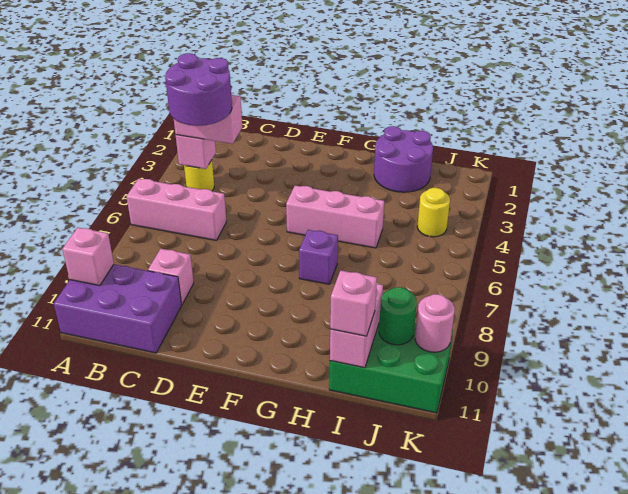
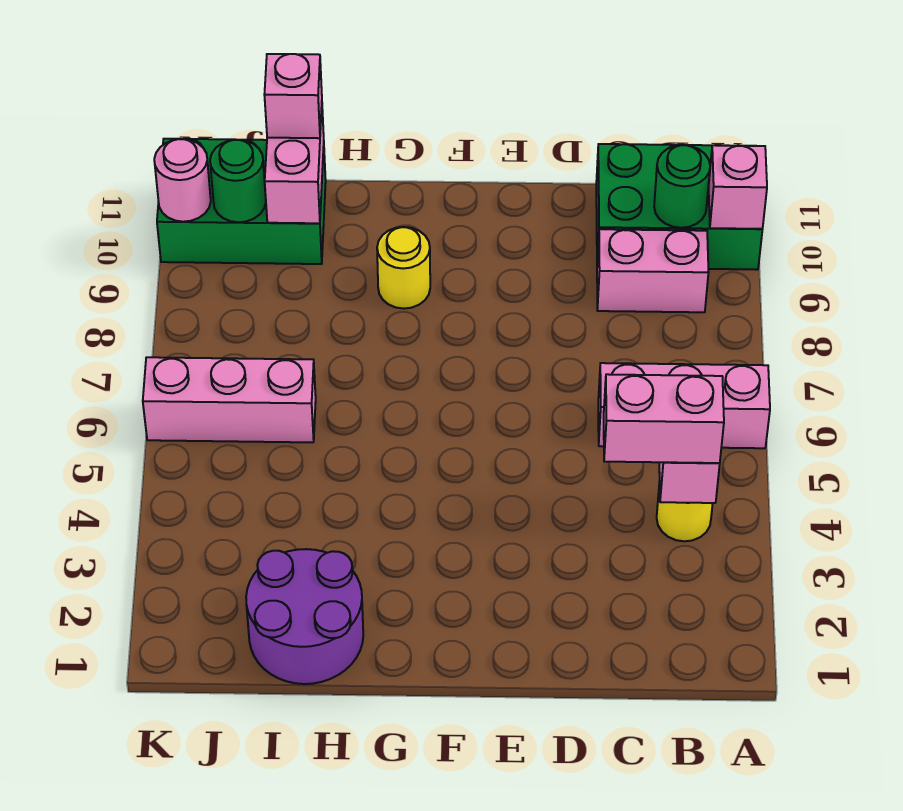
purple brick A10:C11 level 1 -> green brick A10:C11 level 1
purple round brick B4:C5 level 4 -> none
none -> green round brick B10 level 2
pink brick C9 level 1 -> pink brick B9:C9 level 1
pink brick F5:H5 level 1 -> pink brick I6:K6 level 1
purple brick G7 level 1 -> none
yellow round brick J4 level 1 -> yellow round brick G9 level 1

